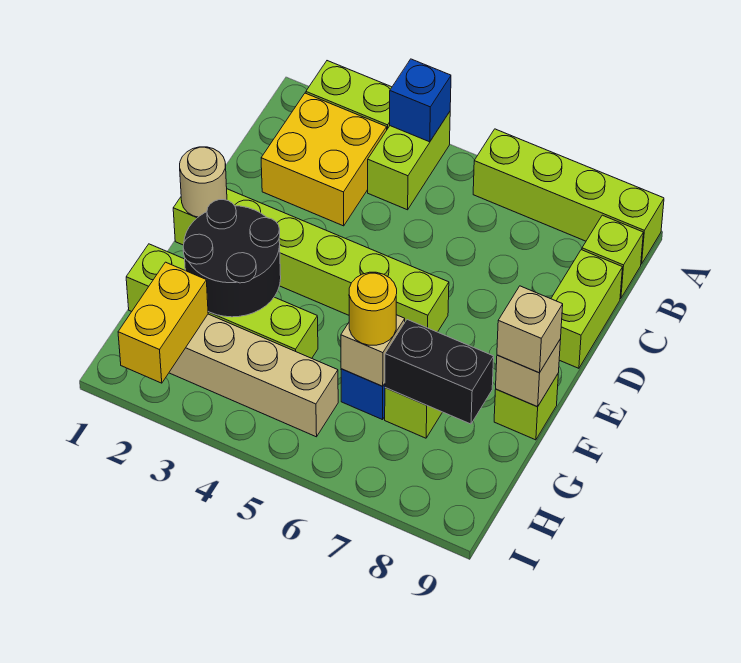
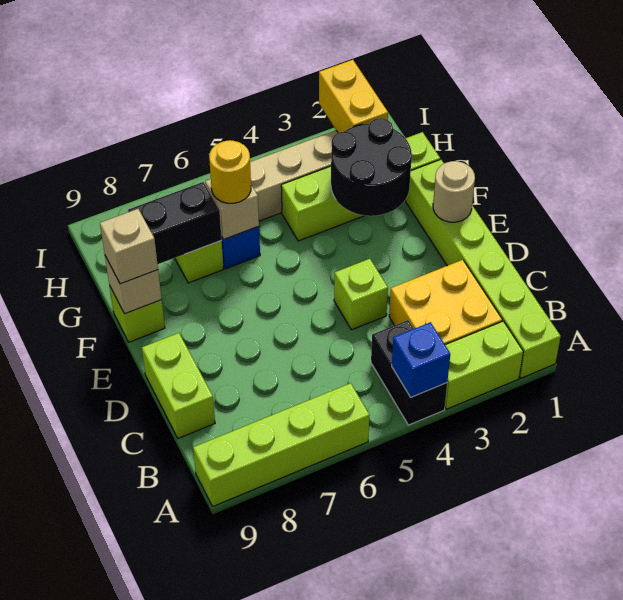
lime brick A4:B4 level 1 -> black brick A4:B4 level 1
lime brick B9 level 1 -> lime brick D4 level 1
lime brick E1:E6 level 1 -> lime brick A1:F1 level 1

